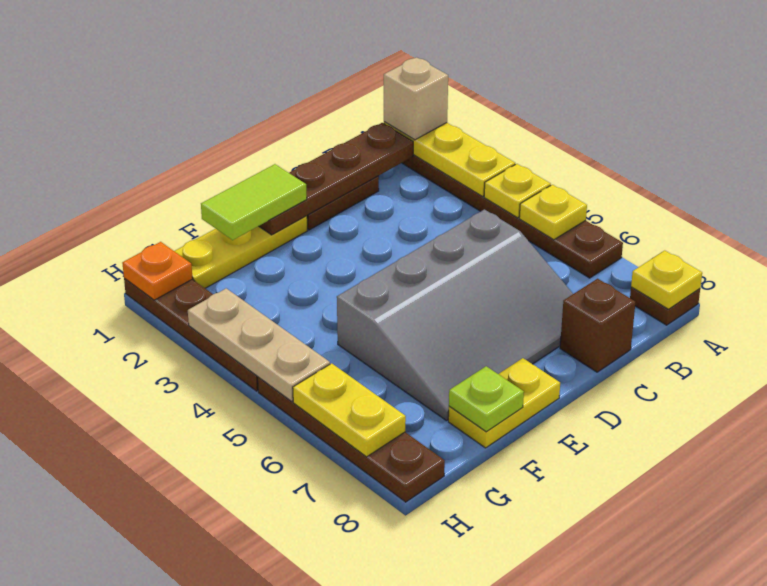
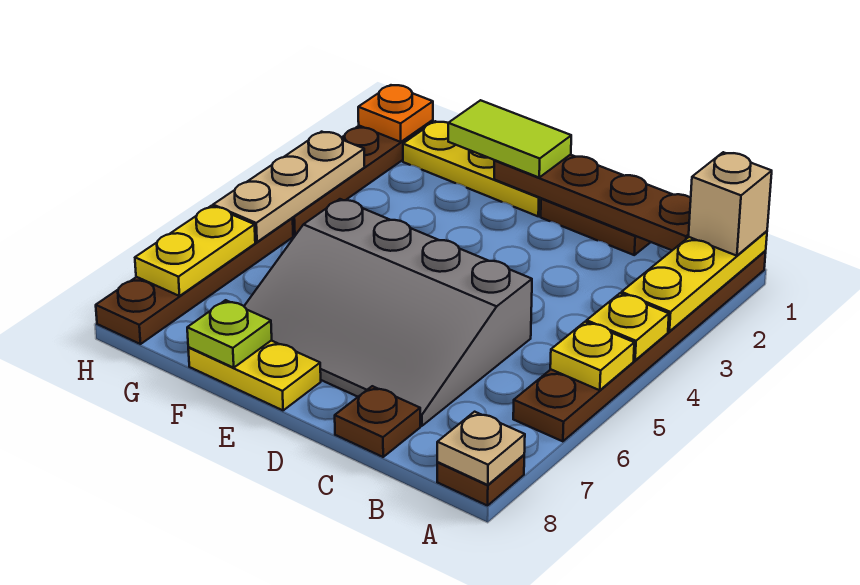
yellow plate A8 level 2 -> tan plate A8 level 2
brown brick C8 level 1 -> brown plate C8 level 1

